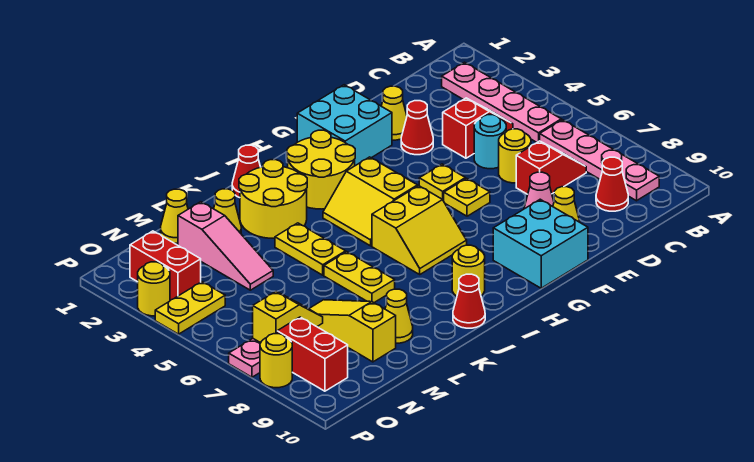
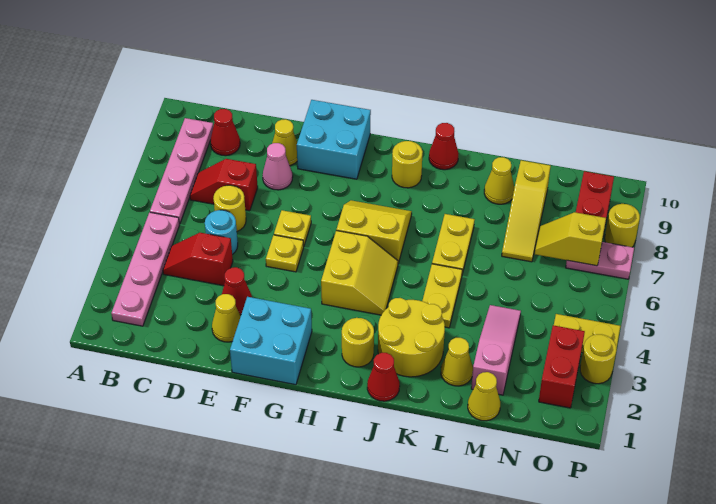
yellow round brick H2:I3 level 1 -> yellow round brick I2 level 1

